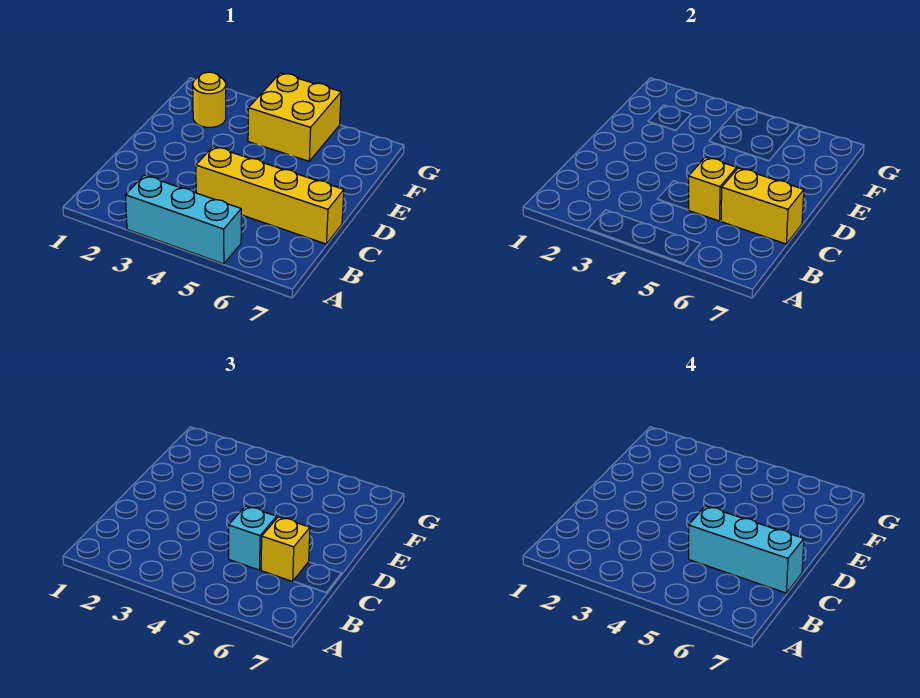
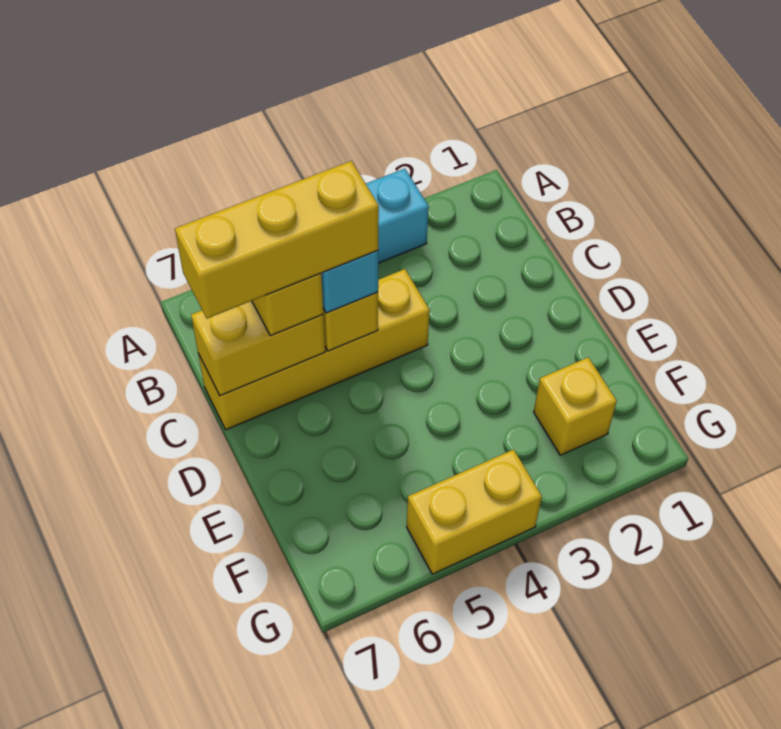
cyan brick C5:C7 level 4 -> yellow brick C5:C7 level 4
yellow round brick F2 level 1 -> yellow brick F2 level 1
yellow brick F4:G5 level 1 -> yellow brick G4:G5 level 1

